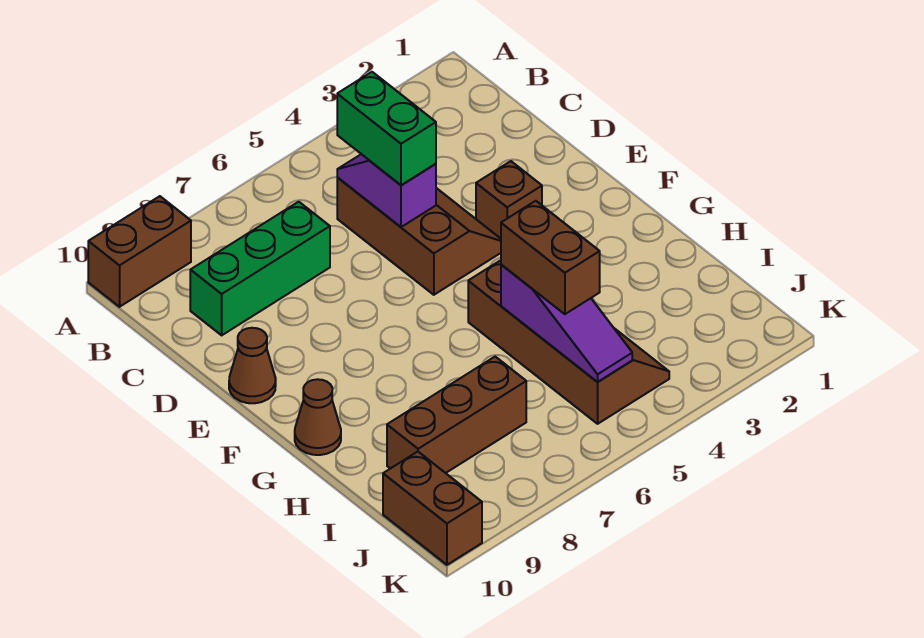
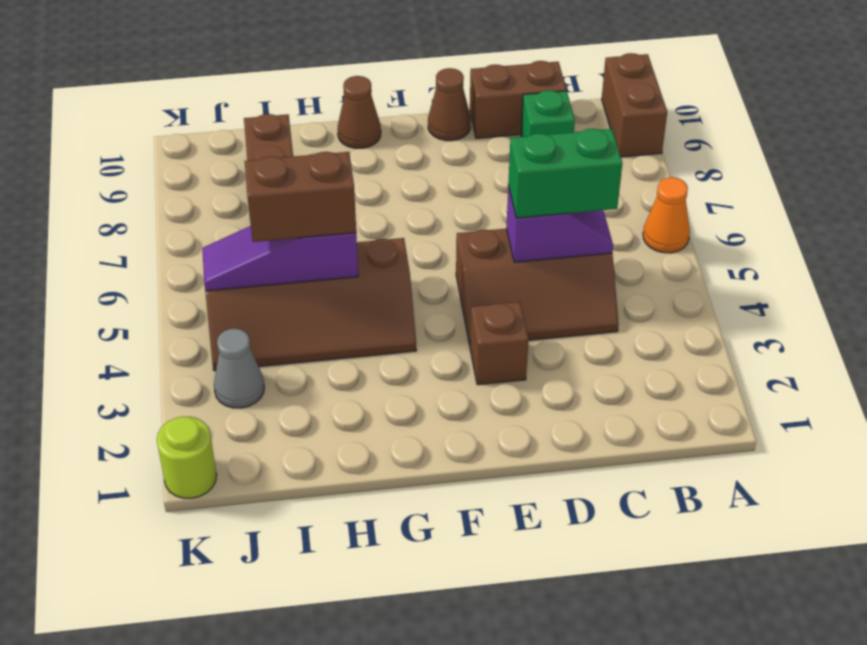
none -> orange cone A6 level 1
green brick C7:C9 level 1 -> green brick C9 level 1
none -> grey cone J3 level 1
brown brick J10:K10 level 1 -> brown brick C10:D10 level 1
none -> lime round brick K1 level 1

